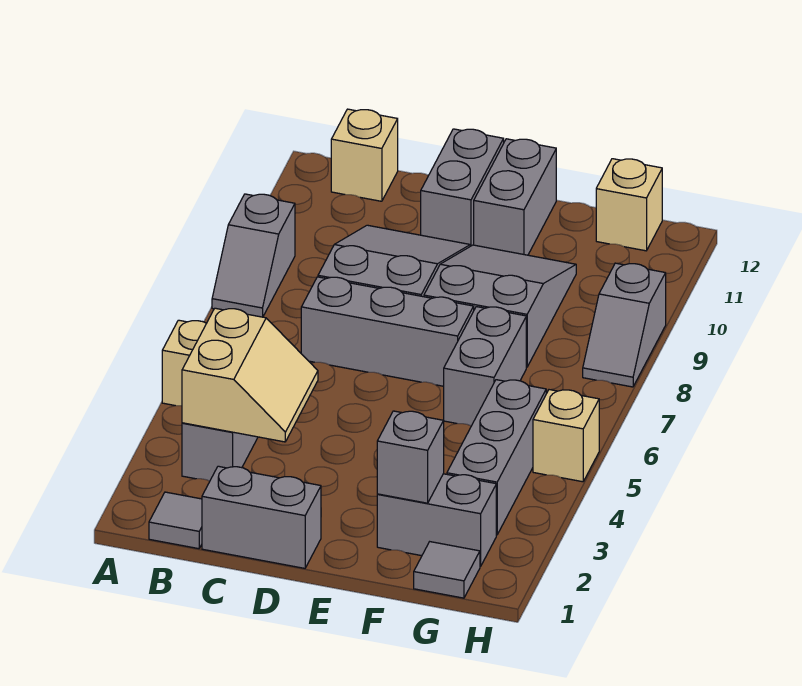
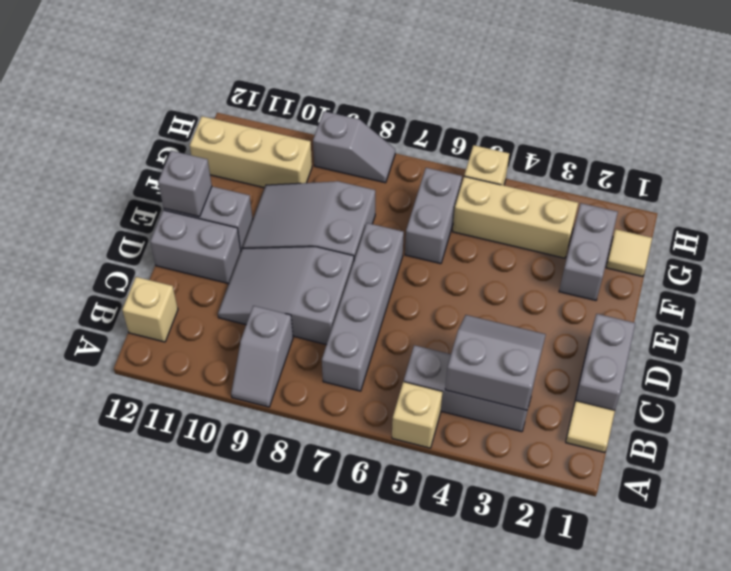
grey slope A8:A9 level 1 top 9 -> grey slope A9:B9 level 1 top B
grey tile B1 level 1 -> tan tile B1 level 1
tan slope B3:C4 level 2 top B -> grey slope B3:C4 level 2 top B
grey brick C7:E7 level 1 -> grey brick B7:E7 level 1
grey brick F2 level 2 -> grey brick E12 level 2
grey brick F6:F7 level 1 -> grey brick F6:G6 level 1
grey tile G1 level 1 -> tan tile G1 level 1
grey brick G3:G5 level 1 -> tan brick G3:G5 level 1
tan brick G12 level 1 -> tan brick G10:G12 level 1

